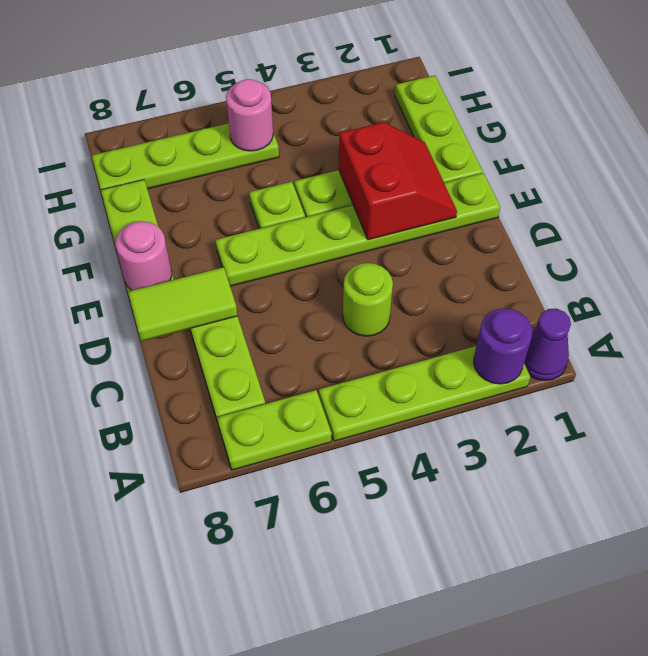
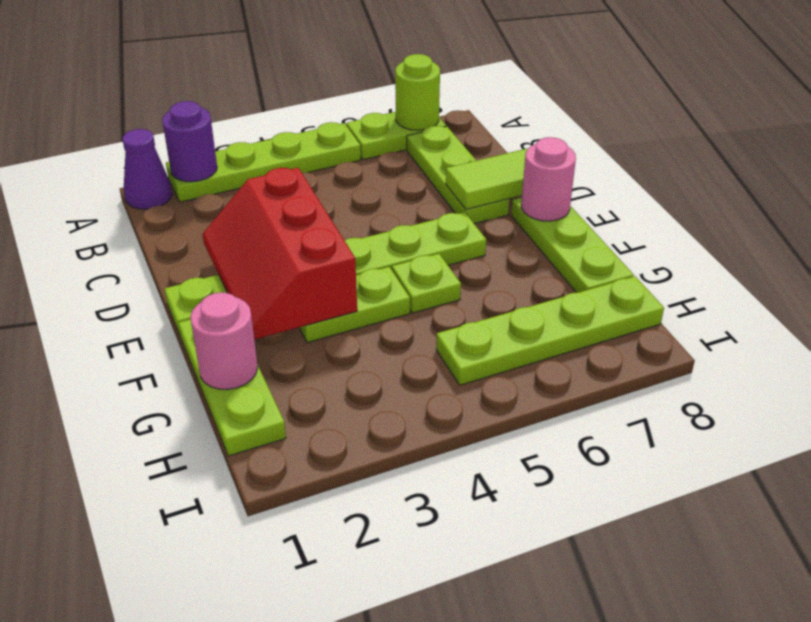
lime round brick C4 level 1 -> lime round brick A7 level 2
red slope E2:F3 level 2 top 3 -> red slope D2:F3 level 2 top 3
pink round brick H5 level 2 -> pink round brick G1 level 2

